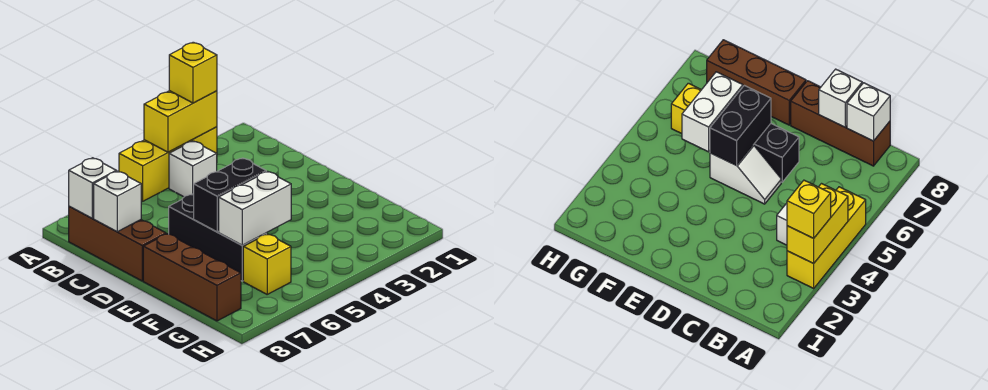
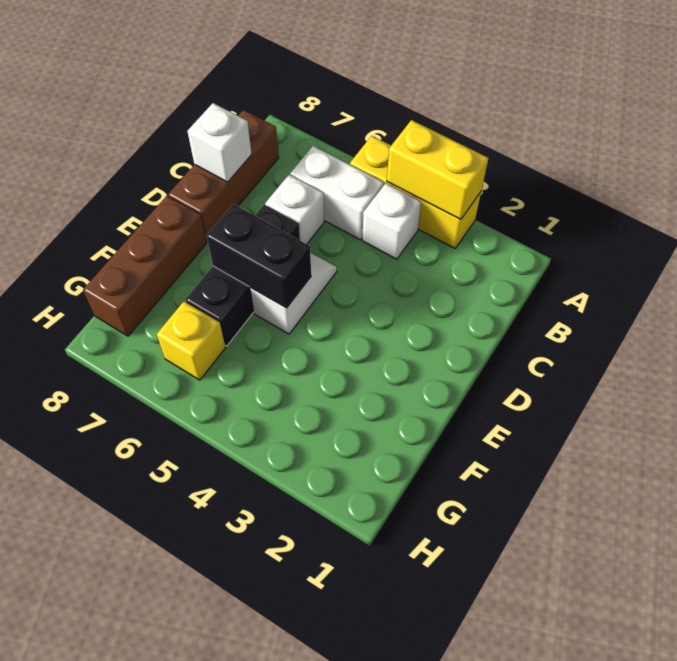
yellow brick A3 level 3 -> none
white brick B8 level 2 -> white brick C6 level 1
white brick F5:F6 level 2 -> white brick B5:B6 level 1

